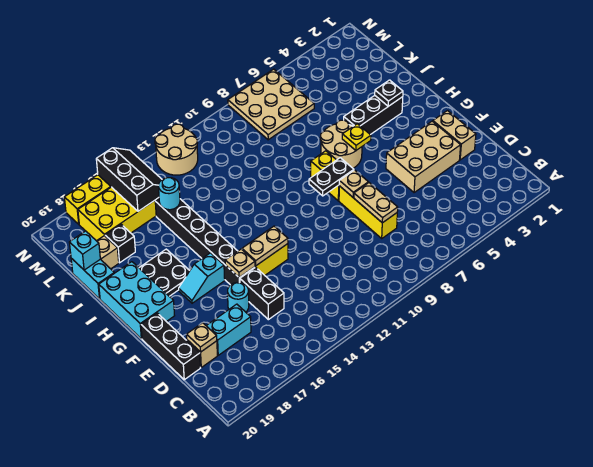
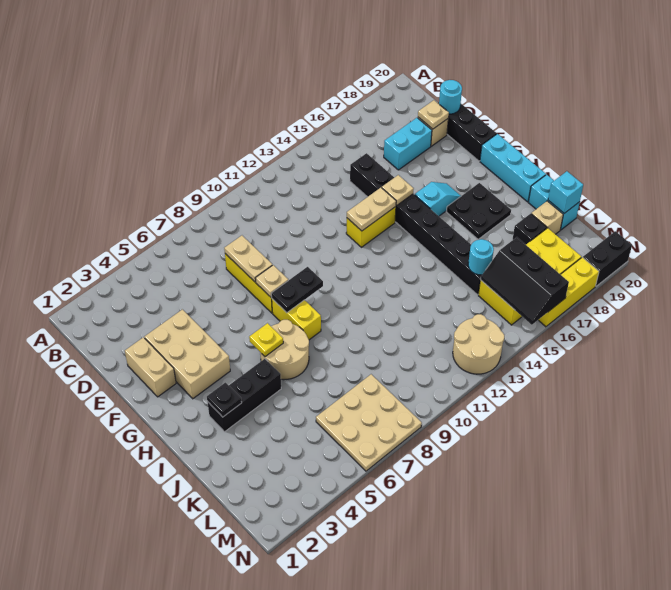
tan brick E3:F5 level 1 -> tan brick E3:G4 level 1
cyan round brick E16 level 1 -> cyan round brick D20 level 2
cyan brick G19:I20 level 1 -> cyan brick G20:I20 level 1
none -> black brick N19:N20 level 1

